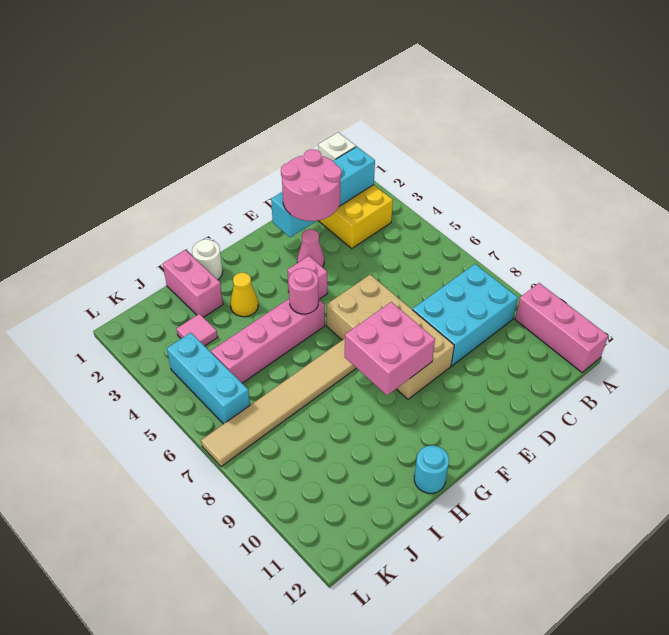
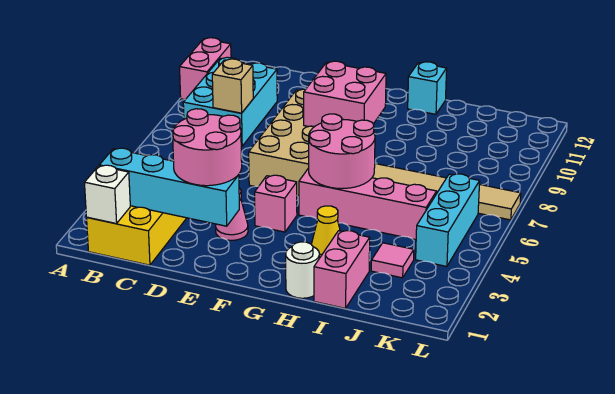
pink brick A10:A12 level 1 -> pink brick A10:A11 level 1
cyan brick B8:D9 level 1 -> cyan brick B8:C10 level 1
none -> tan brick C8 level 2
pink round brick G5 level 2 -> pink round brick G5:H6 level 2
cyan round brick H12 level 1 -> cyan brick H12 level 1

